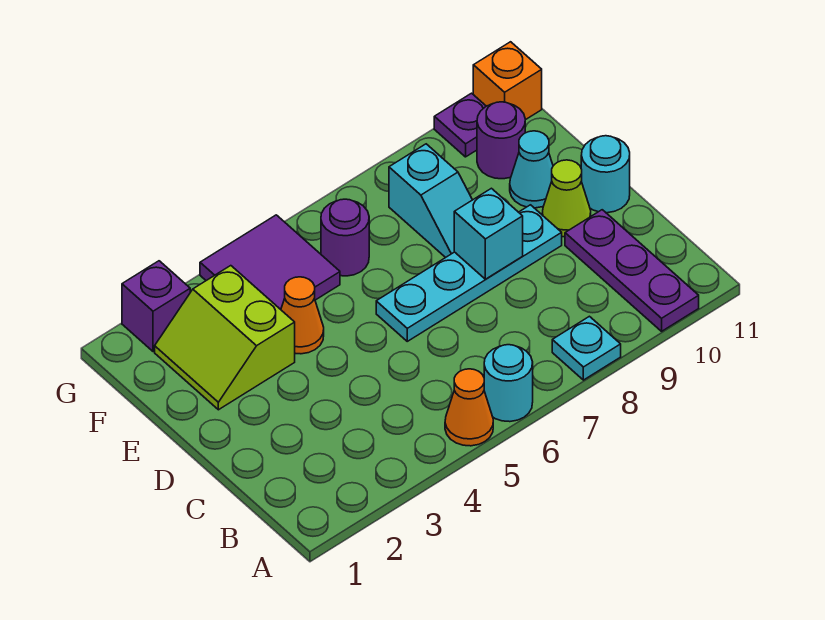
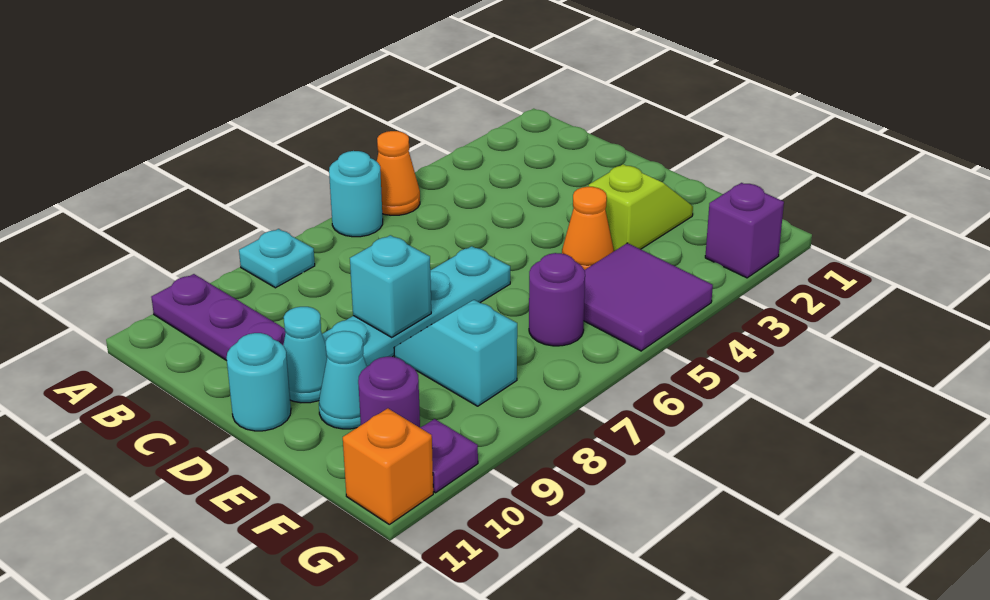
lime cone D10 level 1 -> cyan cone D10 level 1
lime slope E2:F3 level 1 top 3 -> lime slope E2:E3 level 1 top 3

